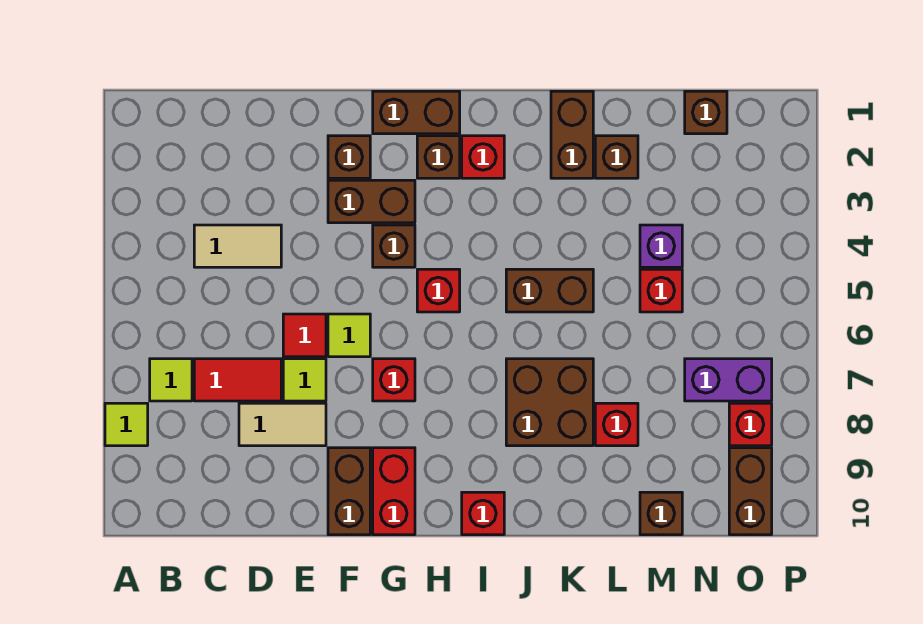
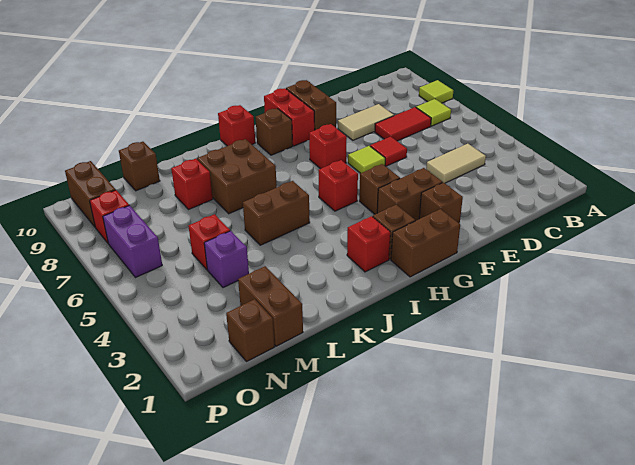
lime tile E7 level 1 -> none
brown brick K1:K2 level 1 -> brown brick M1:M2 level 1
brown brick L2 level 1 -> brown brick H9 level 1
purple brick N7:O7 level 1 -> purple brick O6:O7 level 1

